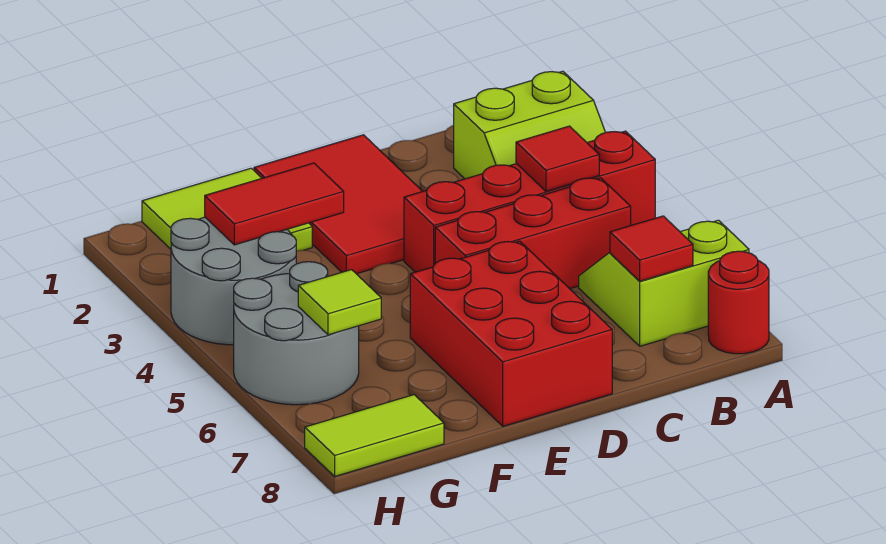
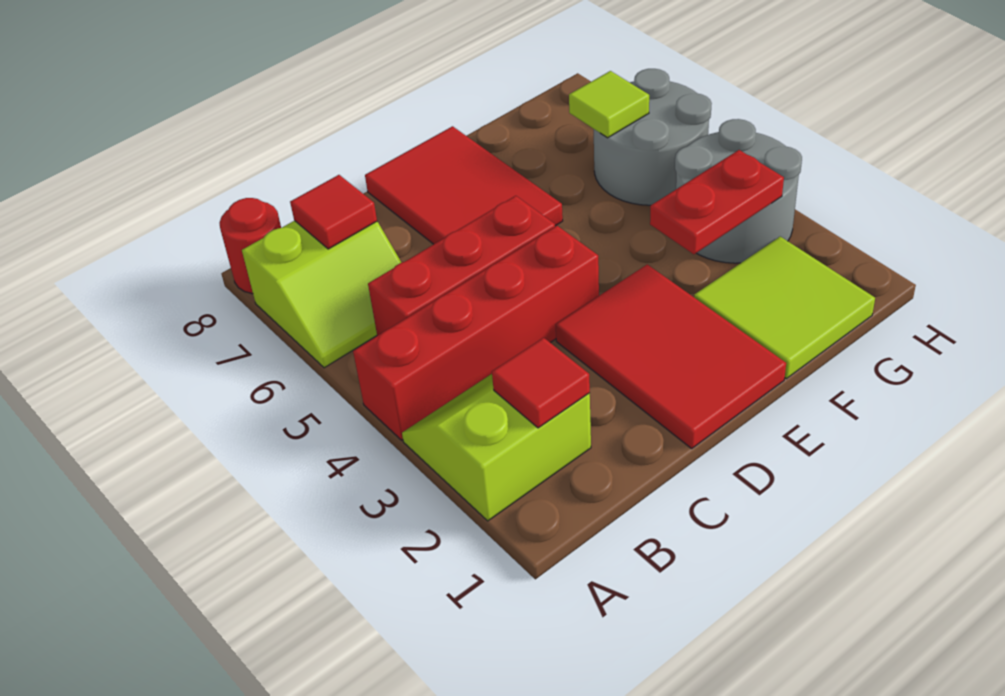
red tile B4 level 2 -> red tile B2 level 2
red brick D6:E8 level 1 -> red tile D6:E8 level 1
red tile F3:G3 level 2 -> red plate F3:G3 level 2
lime tile G8:H8 level 1 -> none

